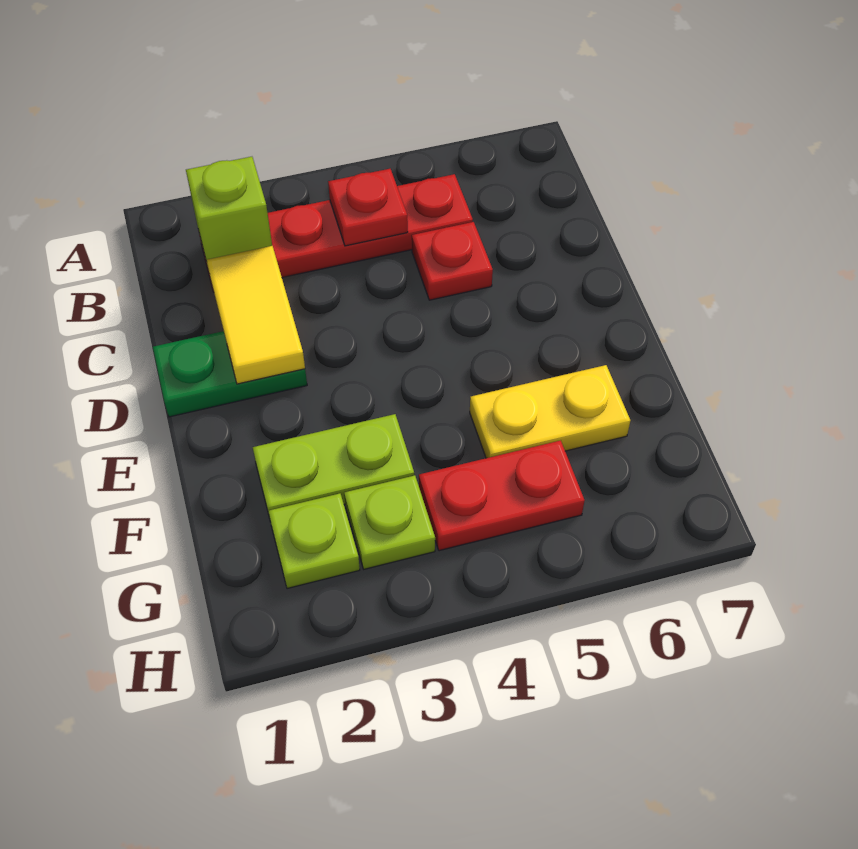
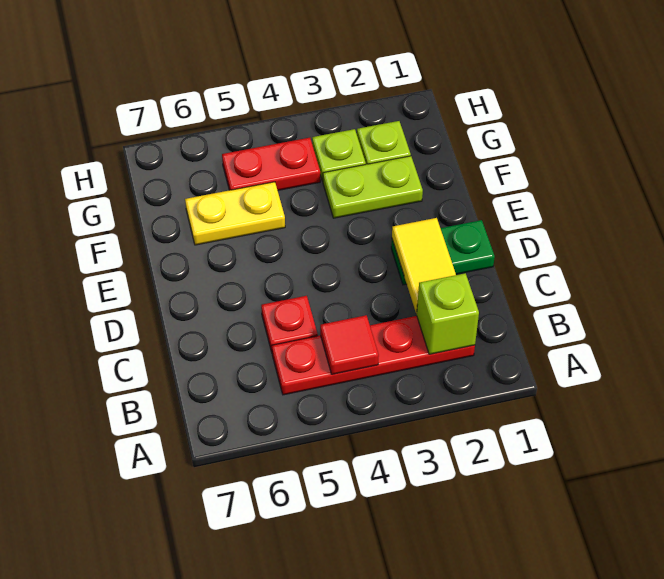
red plate B4 level 2 -> red tile B4 level 2

